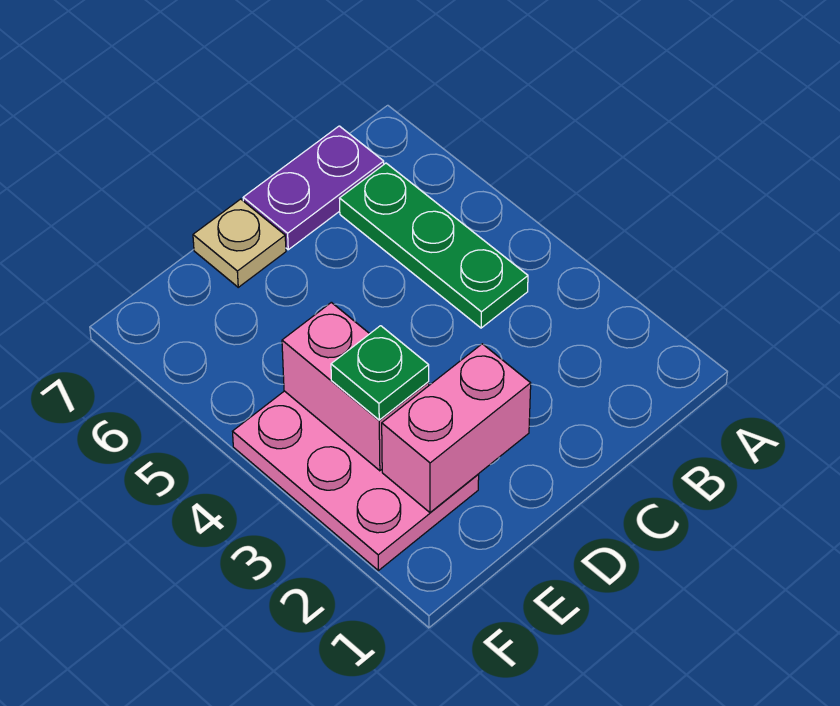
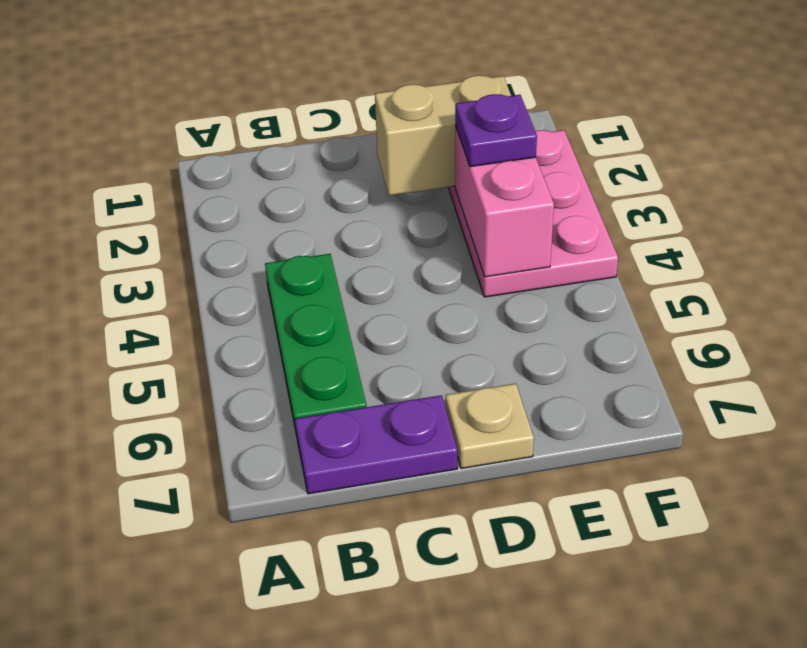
pink brick D2:E2 level 2 -> tan brick D2:E2 level 2
green plate E3 level 3 -> purple plate E3 level 3

